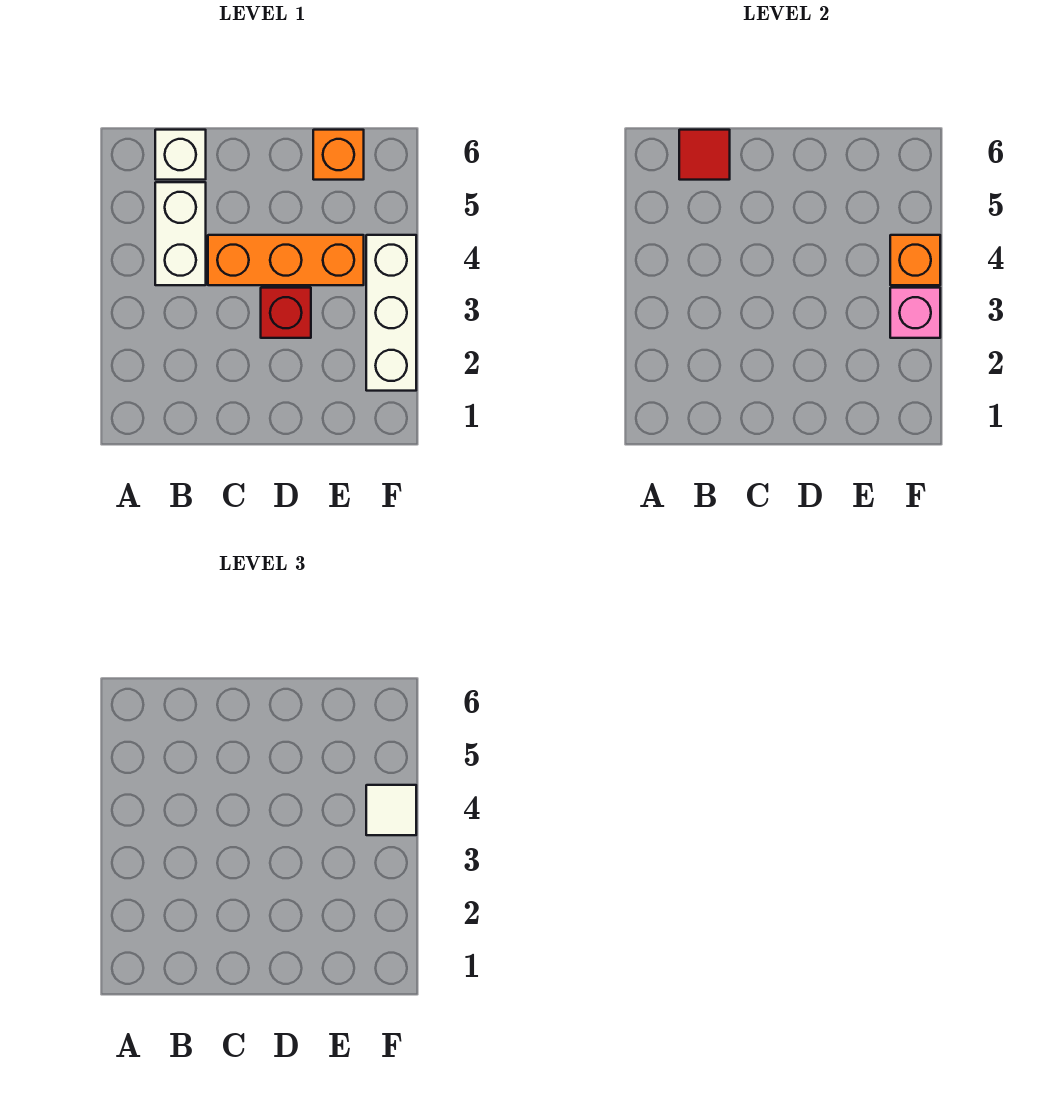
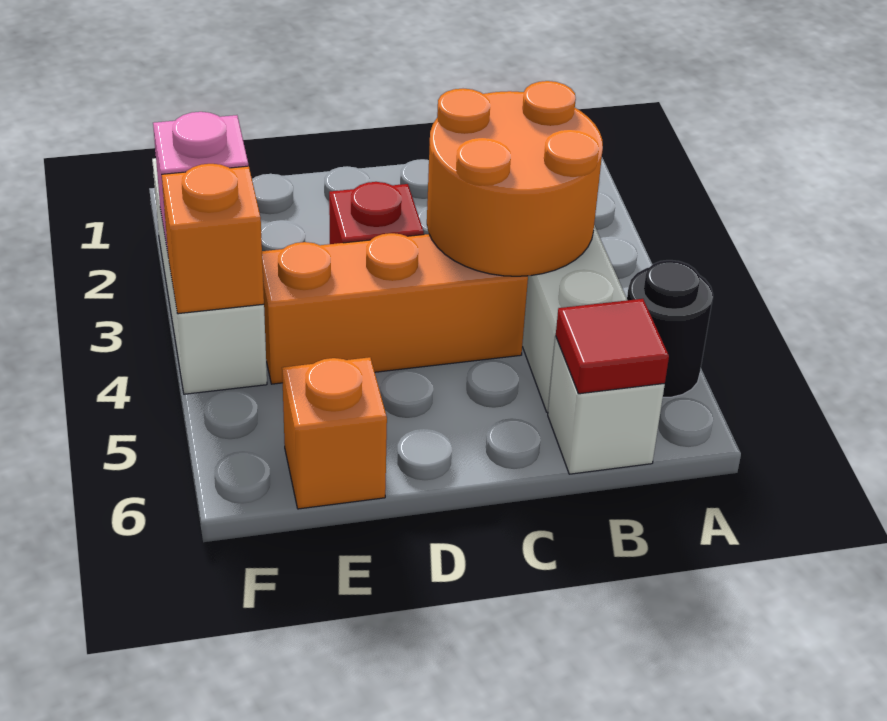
none -> black round brick A5 level 1
none -> orange round brick B3:C4 level 2
white tile F4 level 3 -> none

